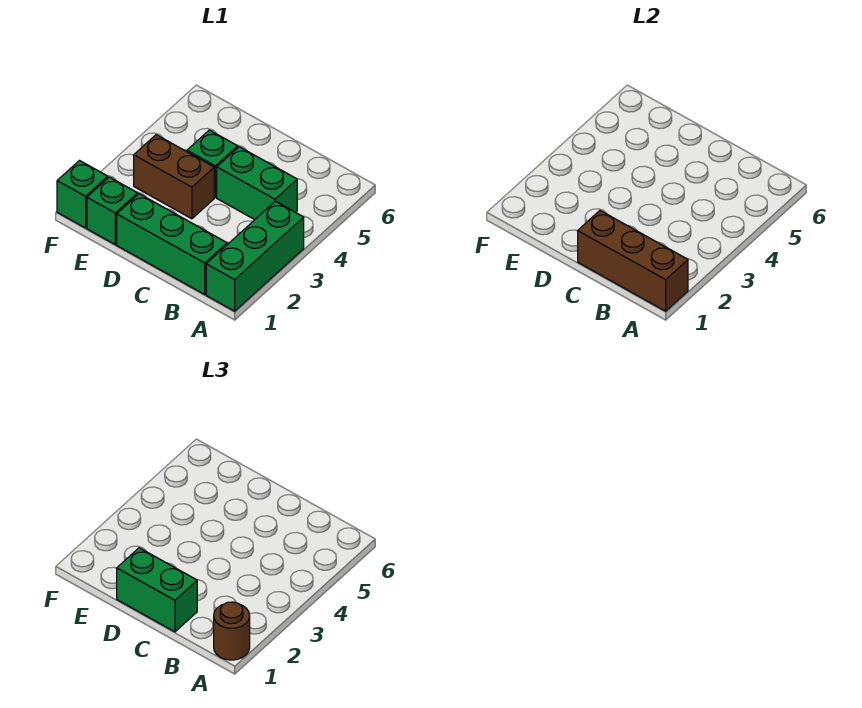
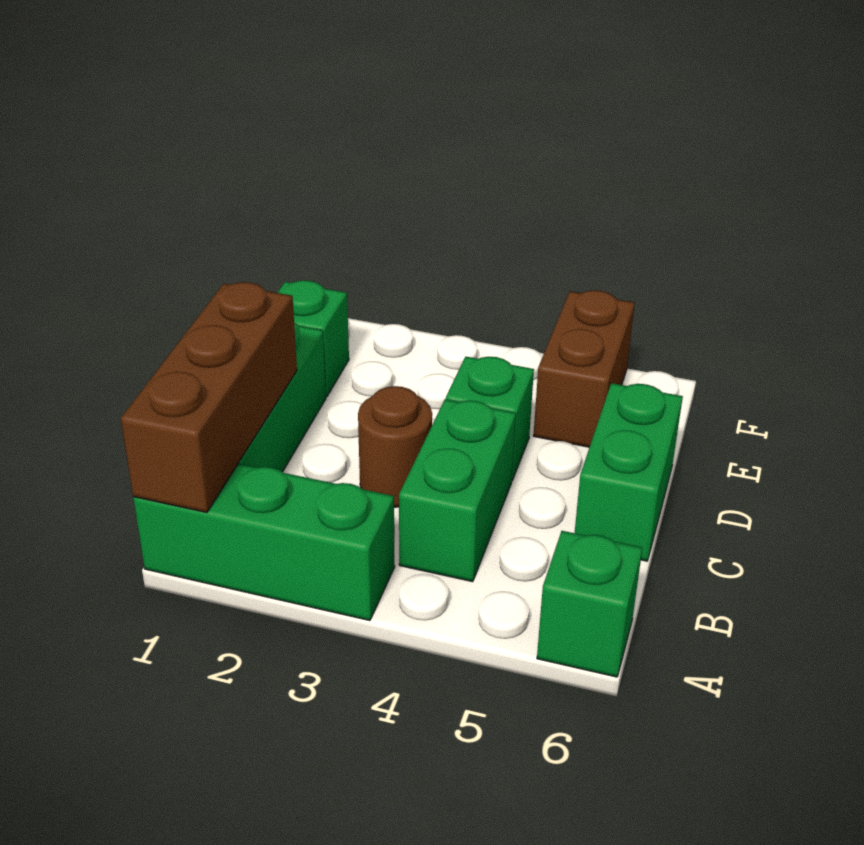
brown round brick A1 level 3 -> brown round brick C3 level 1
green brick C1:D1 level 3 -> green brick C6:D6 level 1
brown brick D3:E3 level 1 -> brown brick E5:F5 level 1
green brick F1 level 1 -> green brick A6 level 1

